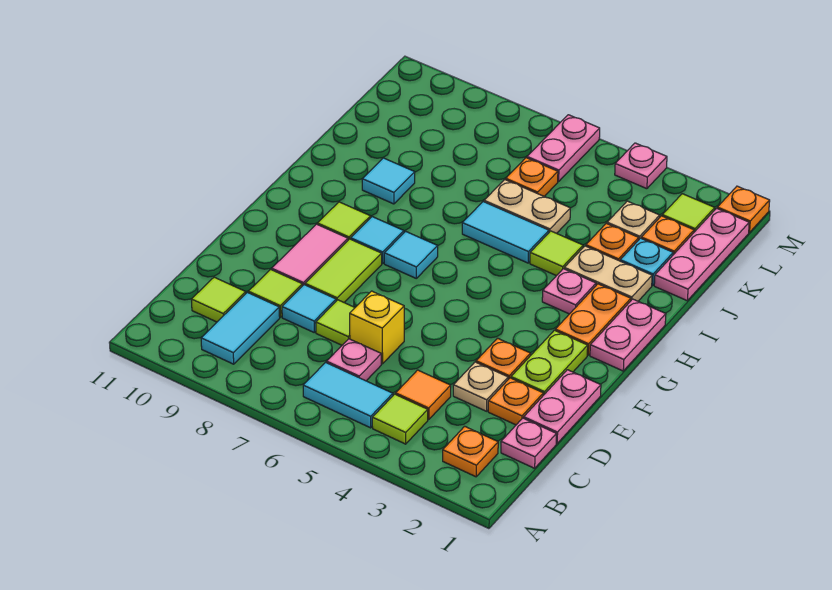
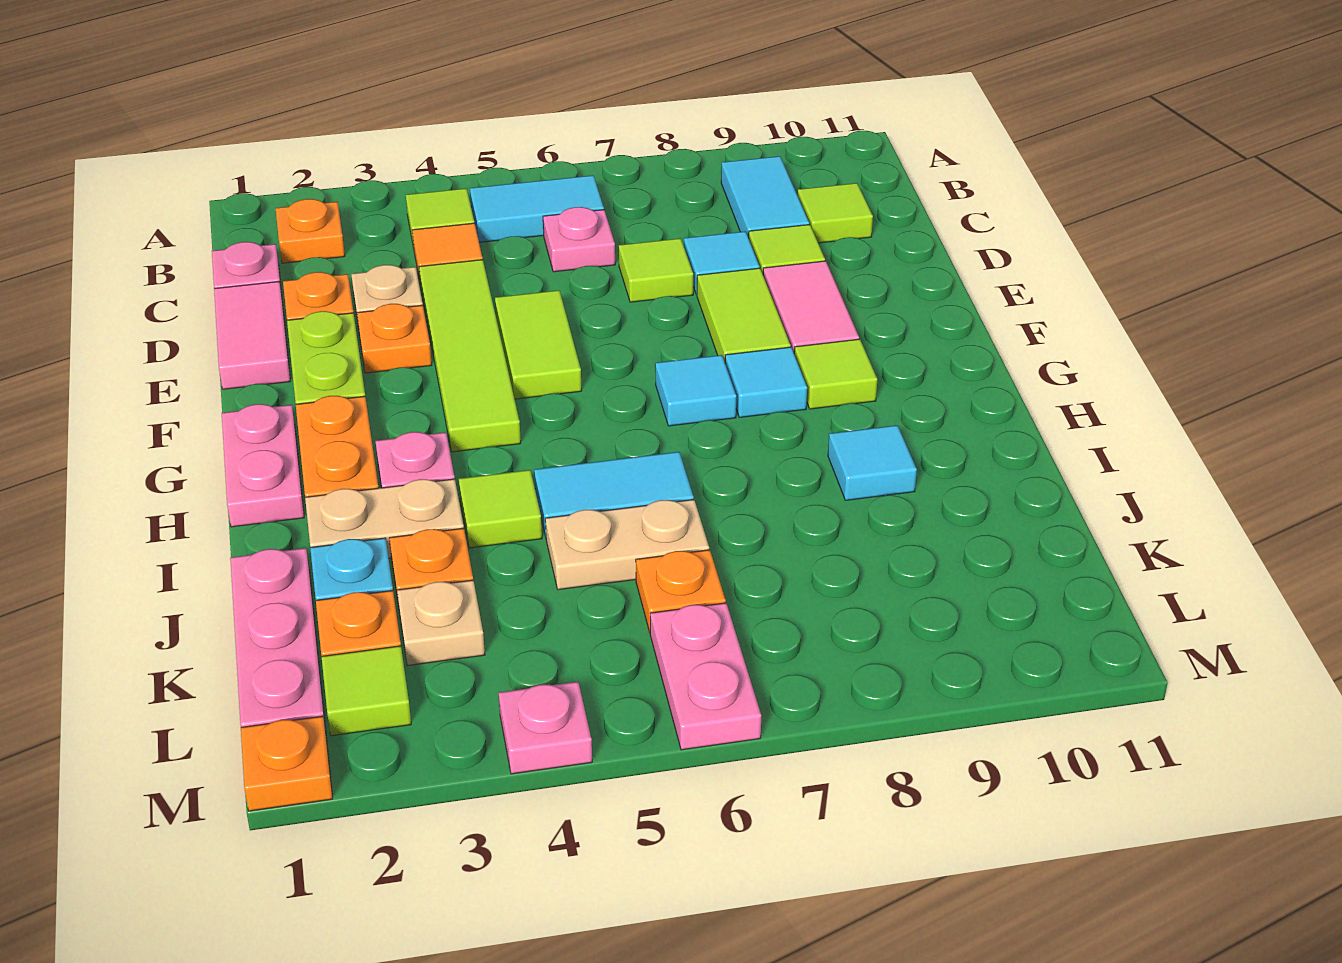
pink plate D1:E1 level 1 -> pink tile D1:E1 level 1
none -> lime tile D4:G4 level 1
yellow brick D6 level 1 -> none
none -> lime tile E5:F5 level 1

